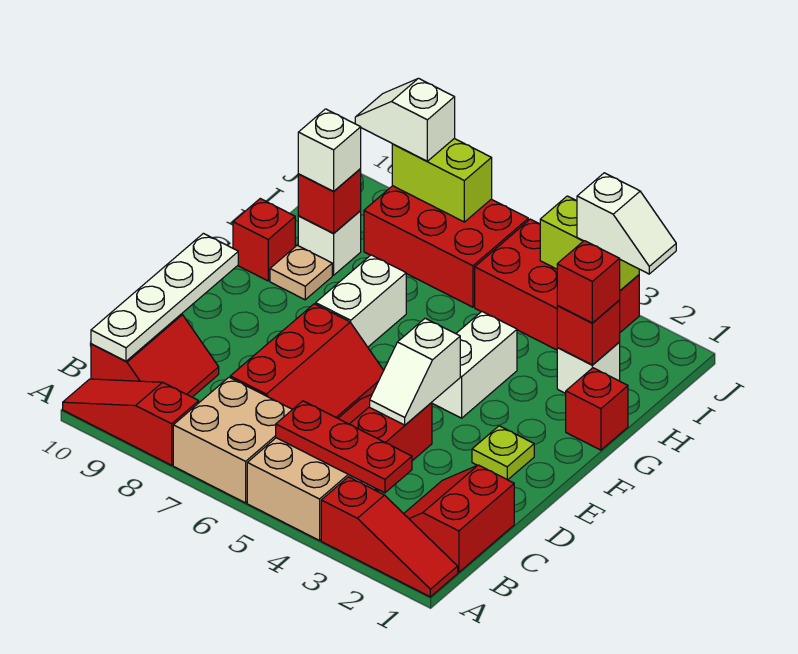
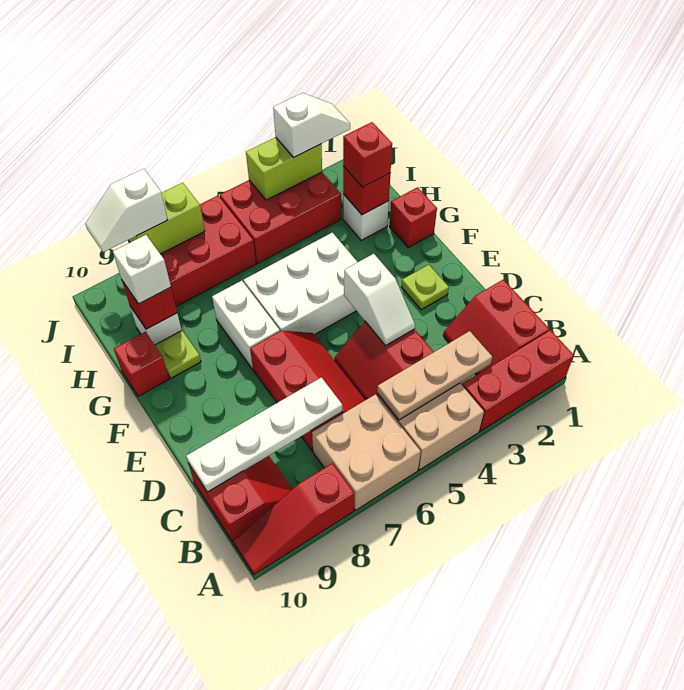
red slope A1:A3 level 1 top 3 -> red brick A1:A3 level 1
red plate B3:B5 level 2 -> tan plate B3:B5 level 2
white plate B10:E10 level 2 -> white plate C7:C10 level 2
white brick F4:G4 level 1 -> white brick F4:G6 level 1
tan plate G9 level 1 -> lime plate G9 level 1

